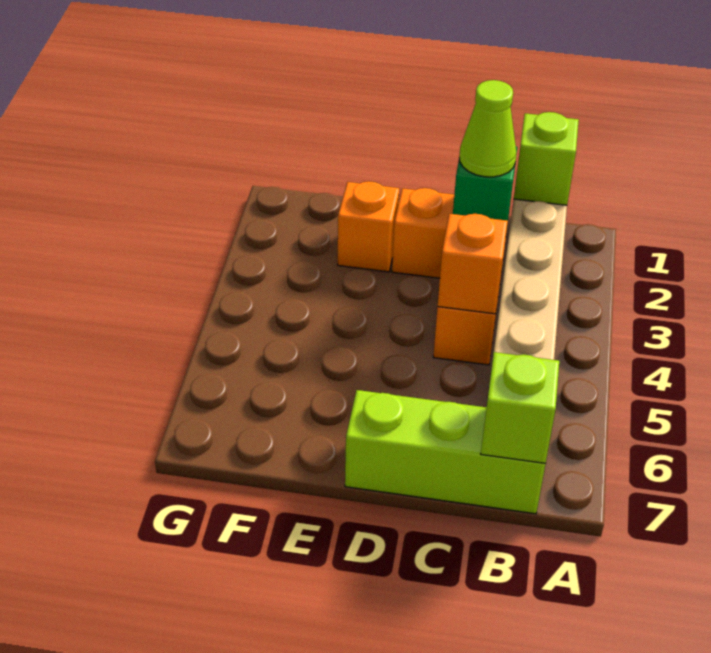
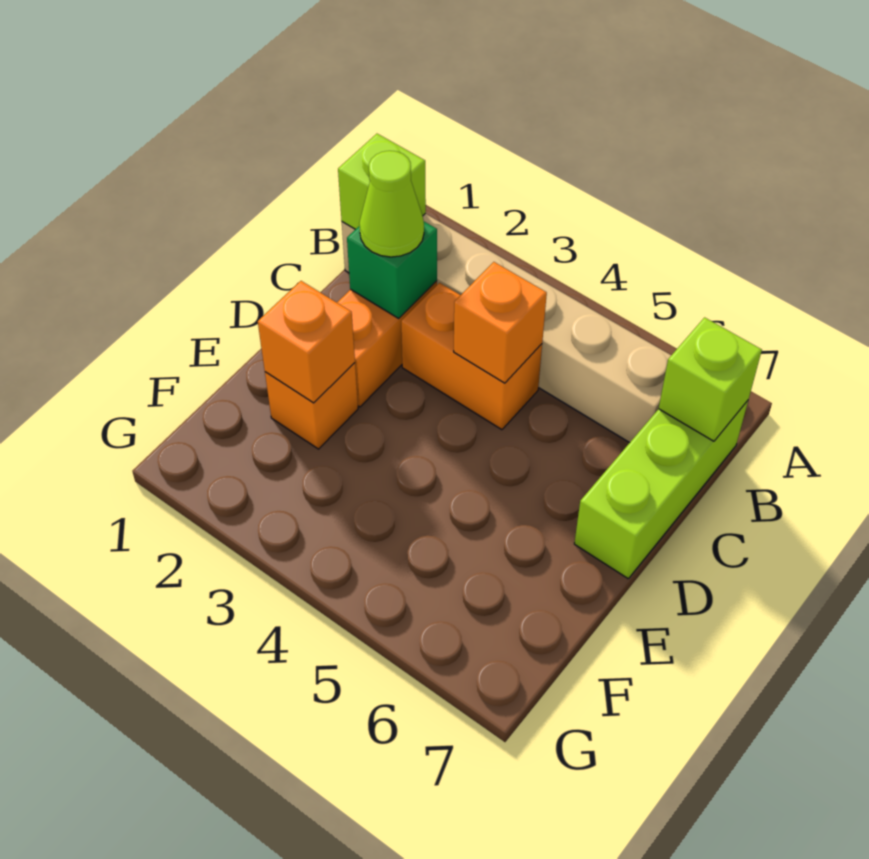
none -> orange brick E2 level 2

